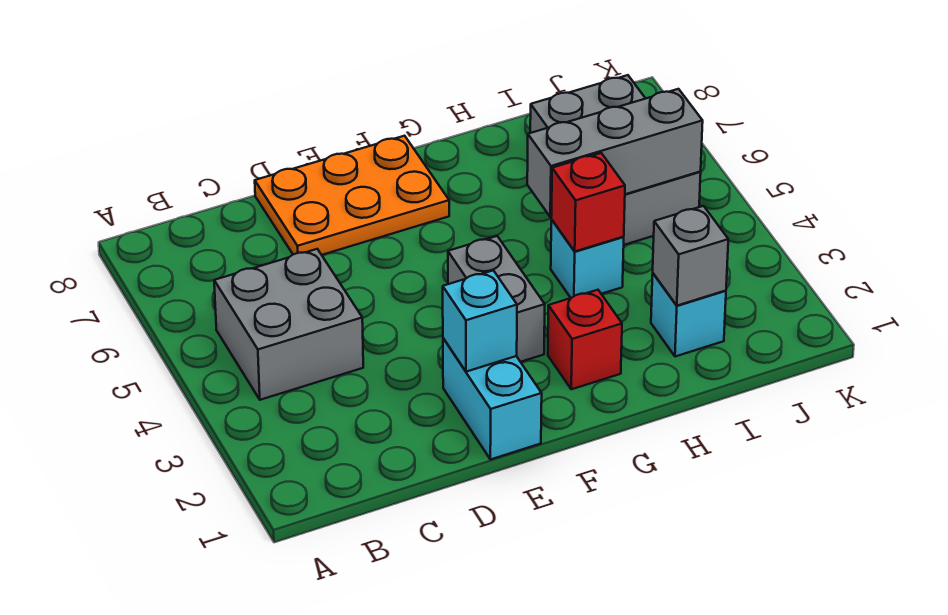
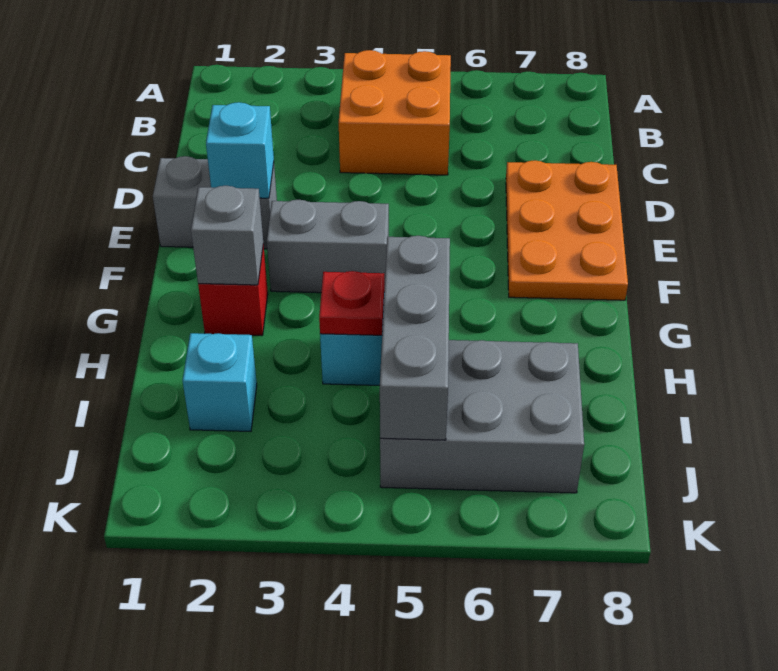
grey brick B4:C5 level 1 -> orange brick B4:C5 level 1
cyan brick E1:E2 level 1 -> grey brick E1:E2 level 1
red brick H4 level 2 -> red plate H4 level 2
grey brick I2 level 2 -> grey brick G2 level 2

